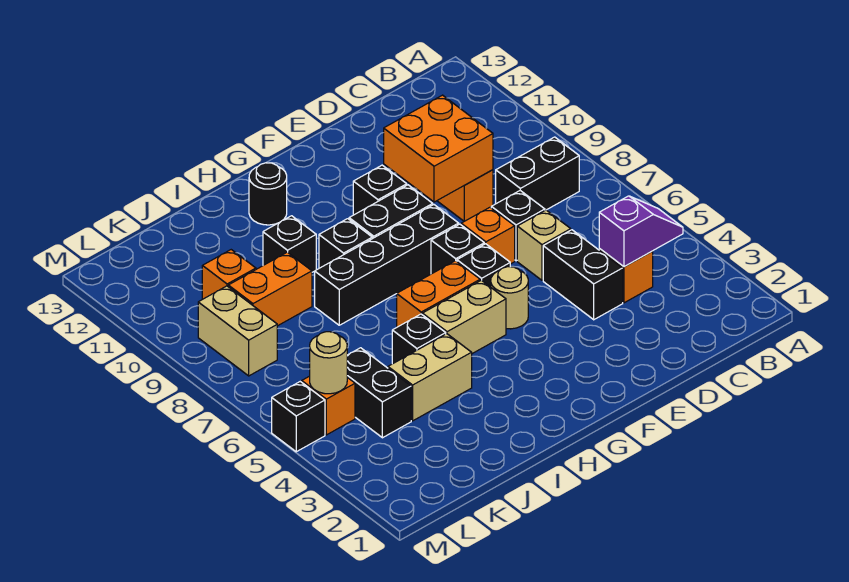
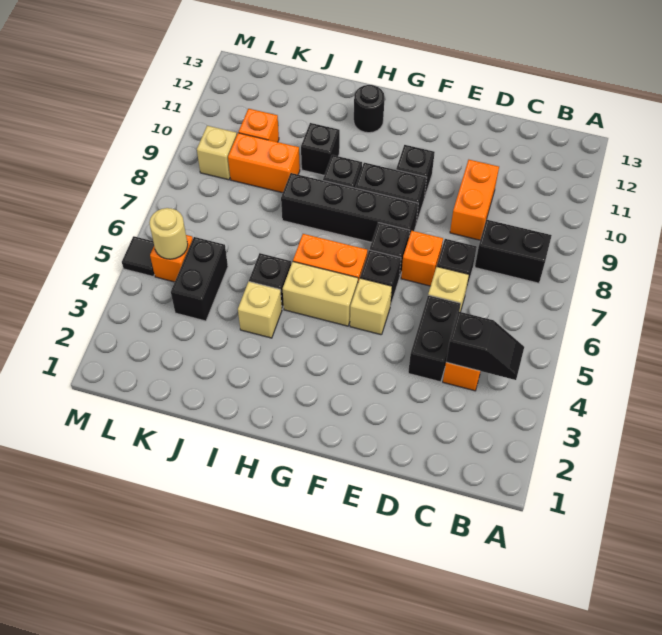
purple slope B4:C4 level 2 top C -> black slope B4:C4 level 2 top C
orange brick D9:E10 level 2 -> none
tan round brick F5 level 1 -> tan brick F5 level 1
tan brick I4:J4 level 1 -> tan brick I4 level 1
tan brick L8:L9 level 1 -> tan brick L9 level 1
black brick M5 level 1 -> black tile M5 level 1

